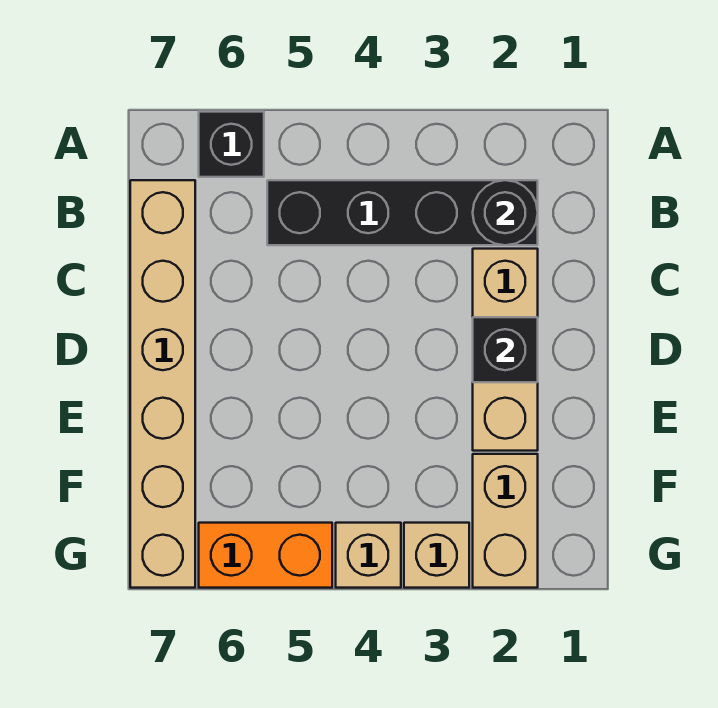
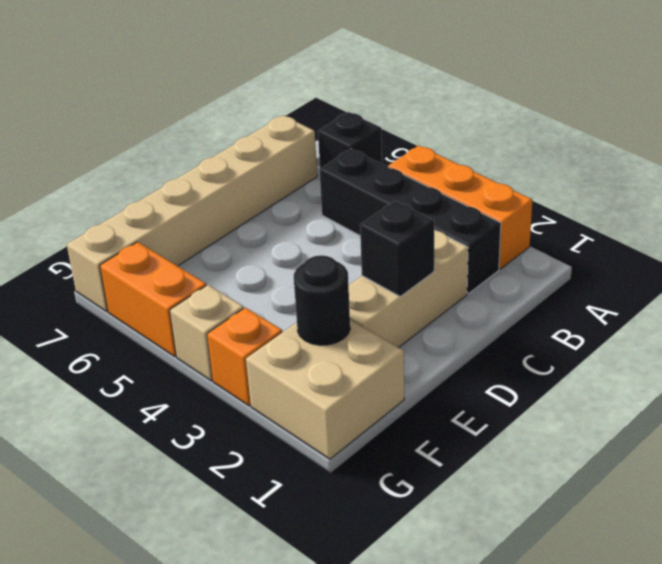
none -> orange brick A2:A4 level 1
black round brick B2 level 2 -> black round brick F2 level 2
tan brick F2:G2 level 1 -> tan brick F1:G2 level 1
tan brick G3 level 1 -> orange brick G3 level 1

